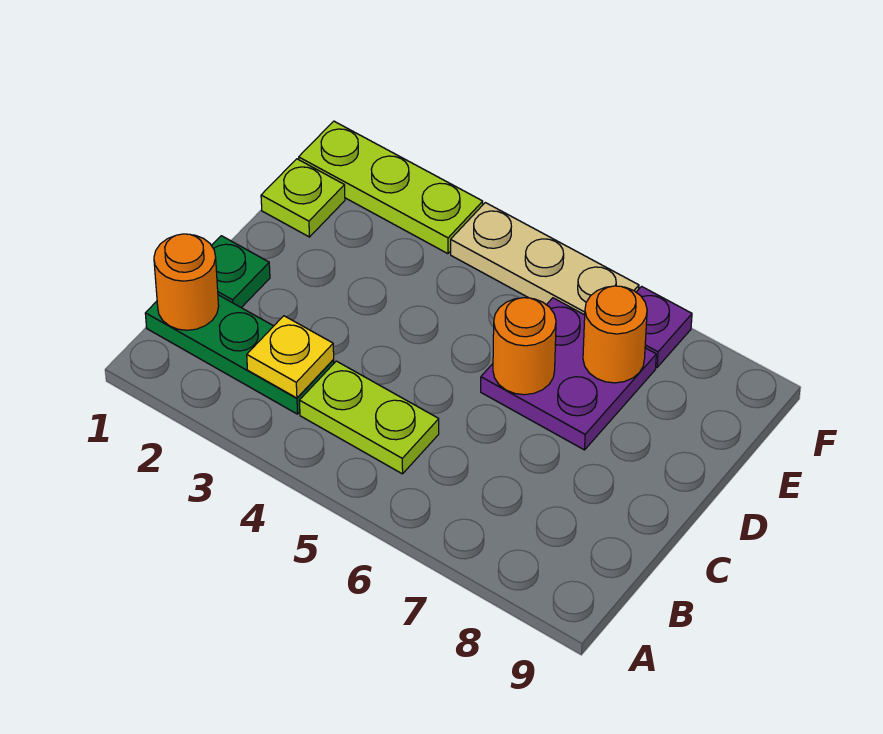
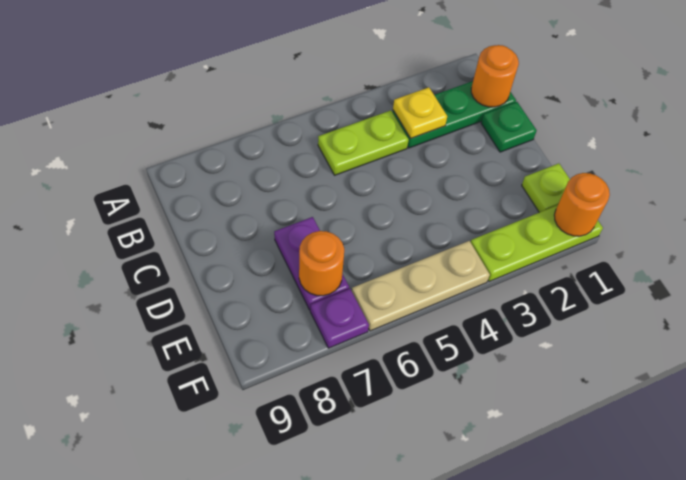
purple plate D6:E7 level 1 -> purple plate D7:E7 level 1
orange round brick D6 level 2 -> orange round brick F1 level 2

